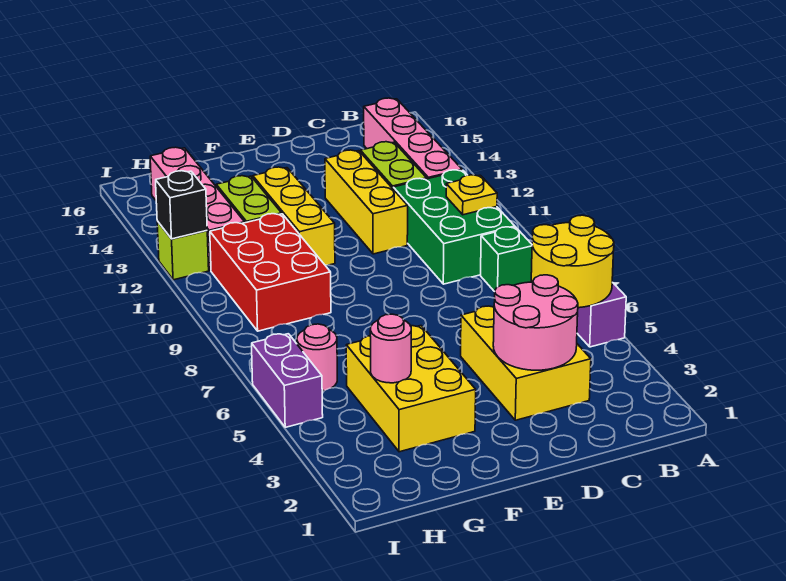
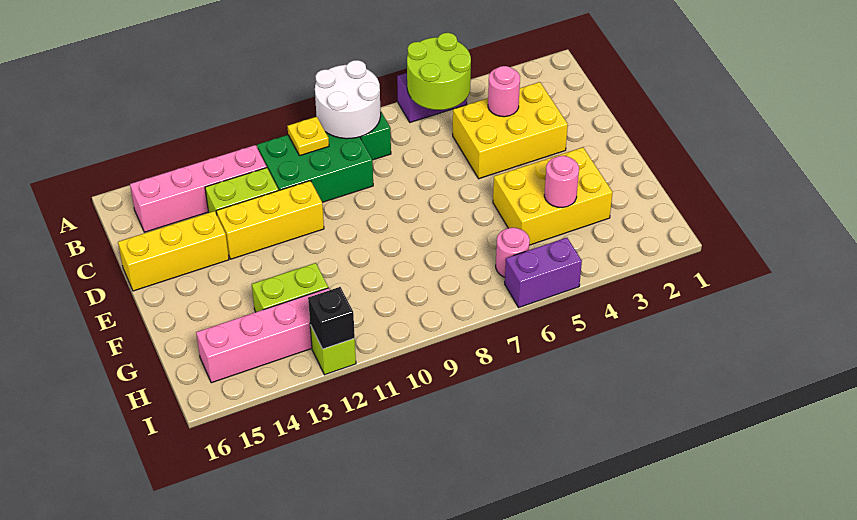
yellow round brick A5:B6 level 2 -> lime round brick A5:B6 level 2
none -> white round brick A8:B9 level 2
pink round brick C3:D4 level 2 -> pink round brick C4 level 2
yellow brick F11:F13 level 1 -> yellow brick D14:D16 level 1
red brick G9:H11 level 1 -> none

